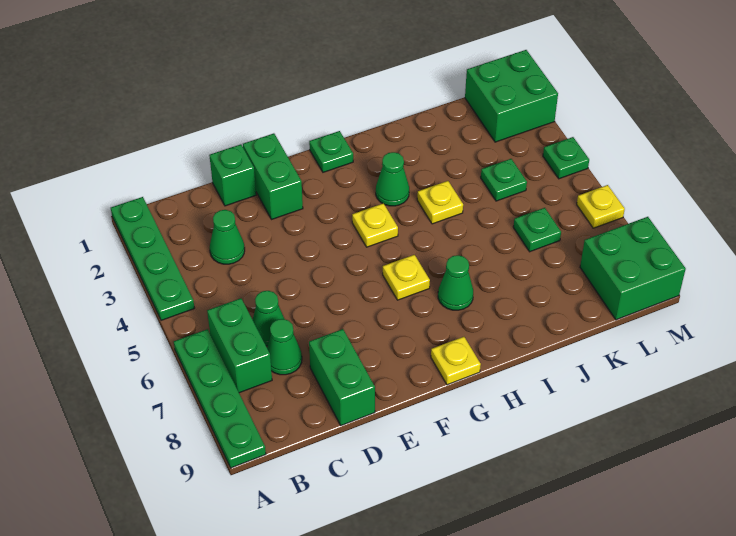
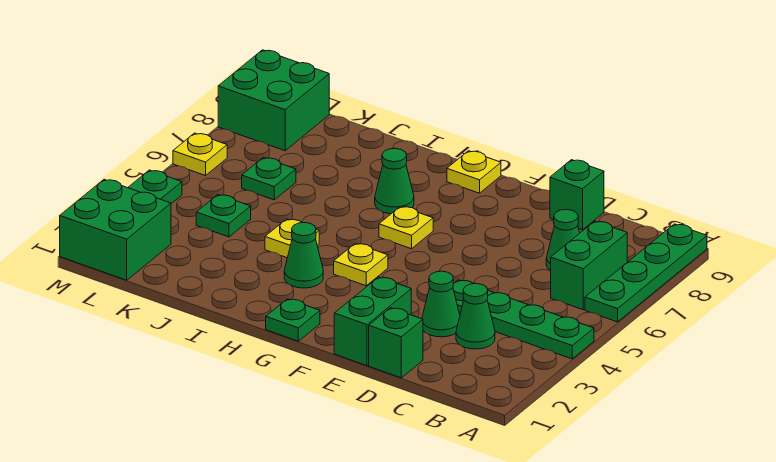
green plate A1:A4 level 1 -> green plate A4:D4 level 1
green cone C6 level 1 -> green cone D3 level 1
green brick D8:D9 level 1 -> green brick D9 level 1

